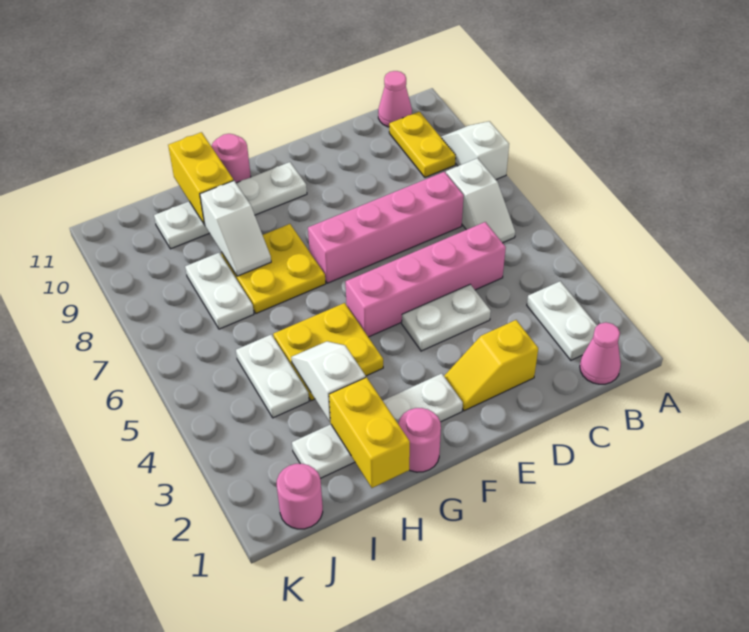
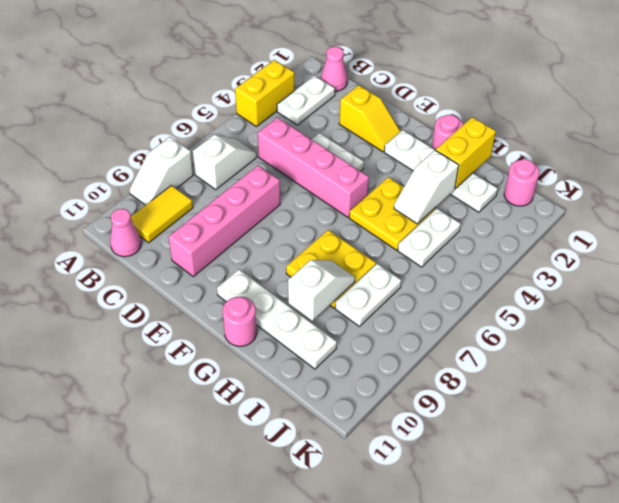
yellow plate B9:B10 level 1 -> yellow tile B9:B10 level 1
pink brick C7:F7 level 1 -> pink brick D7:D10 level 1
yellow brick H10:H11 level 2 -> yellow brick A3:A4 level 1

